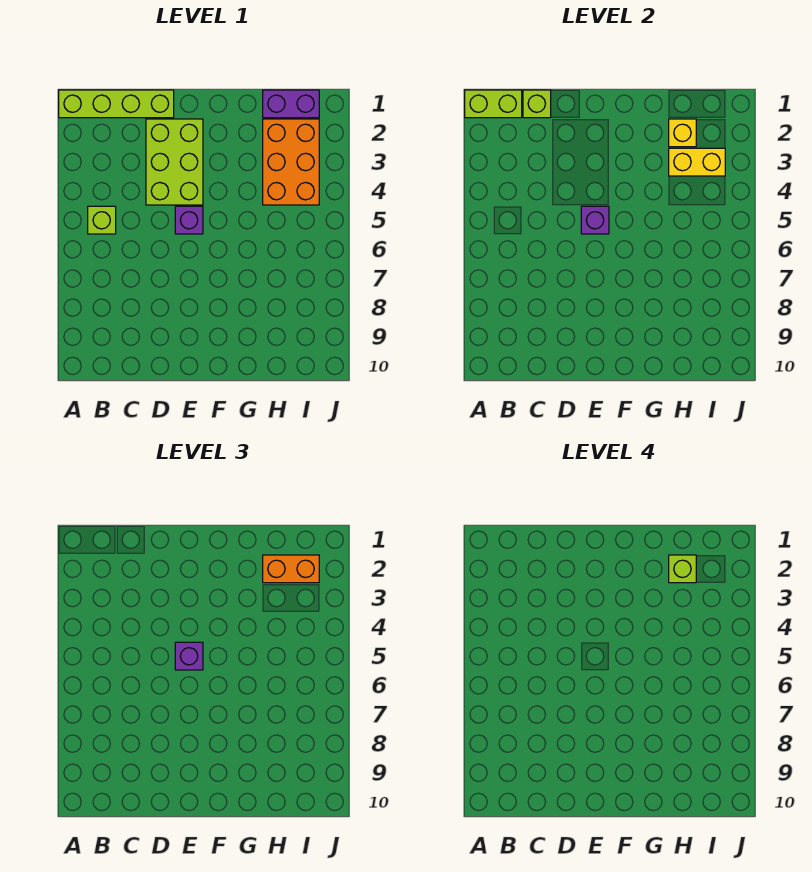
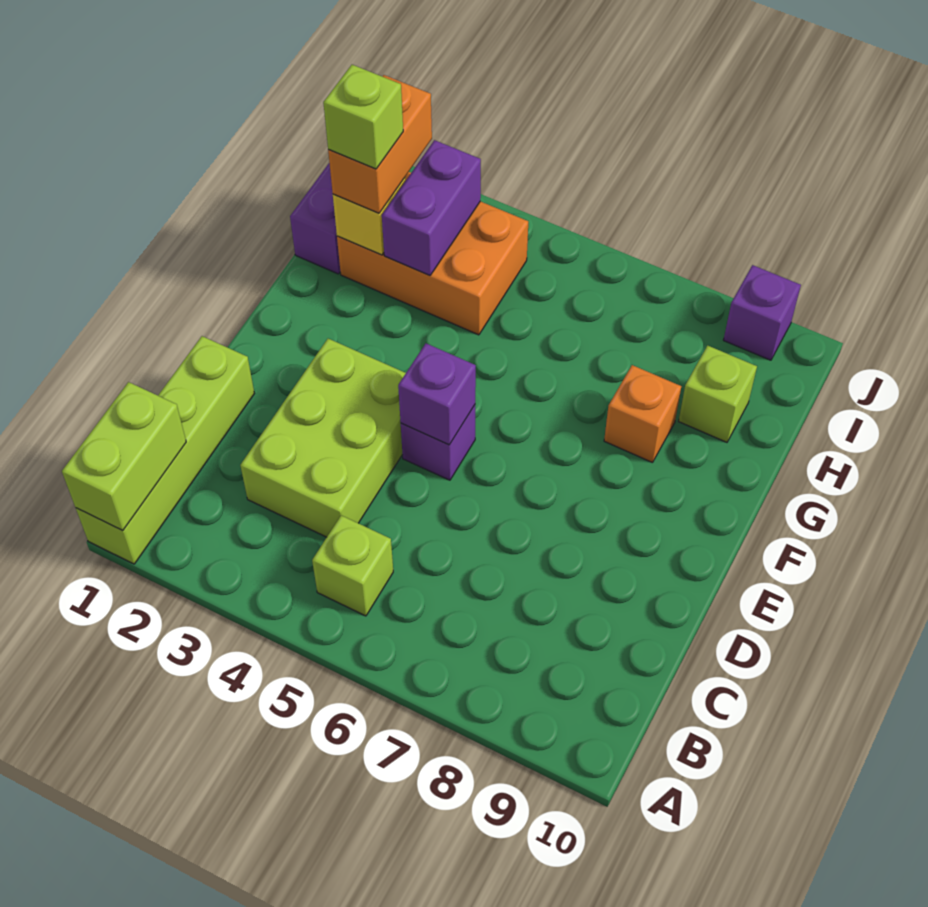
lime brick C1 level 2 -> lime brick H9 level 1
lime brick D2:E4 level 1 -> lime brick C3:E4 level 1
purple brick E5 level 3 -> purple brick J9 level 1
none -> orange brick G8 level 1
yellow brick H3:I3 level 2 -> purple brick H3:I3 level 2

